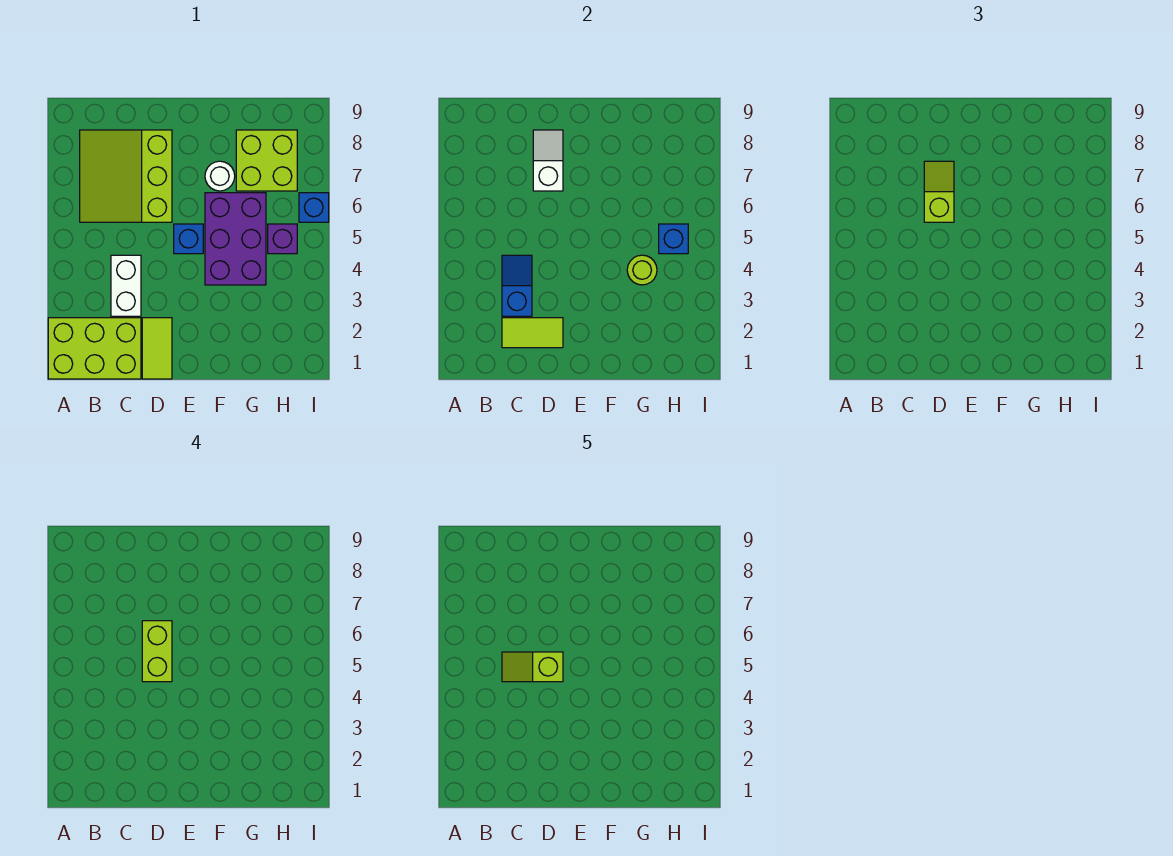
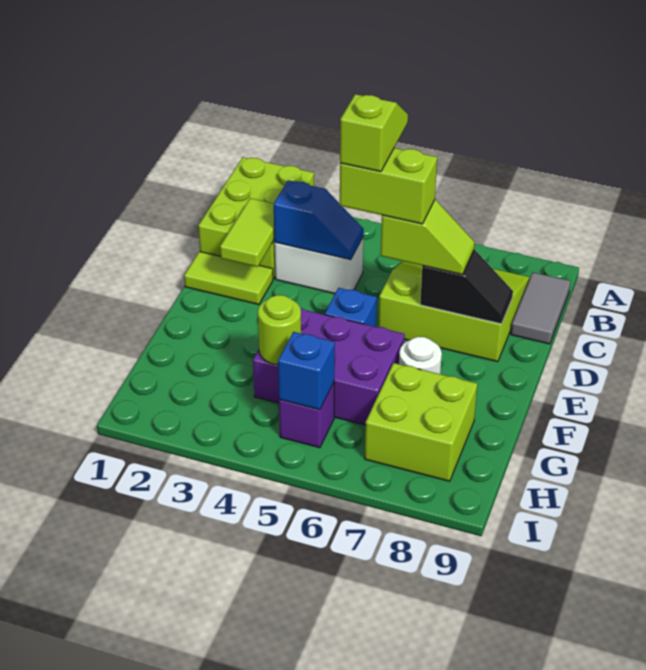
none -> grey tile B9:C9 level 1
white slope D7:D8 level 2 top 7 -> black slope D7:D8 level 2 top 7
blue brick I6 level 1 -> none

